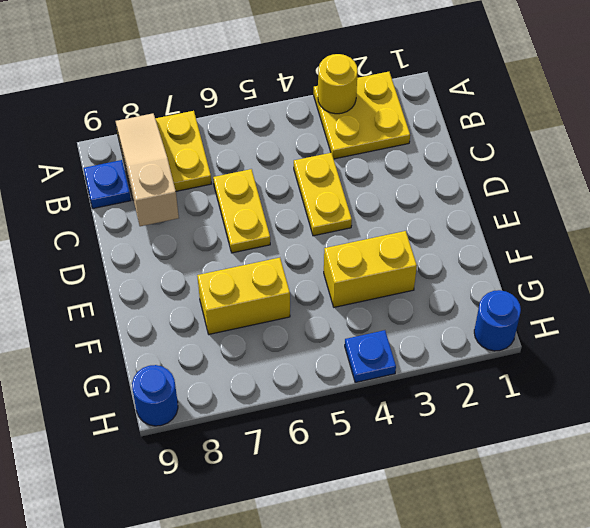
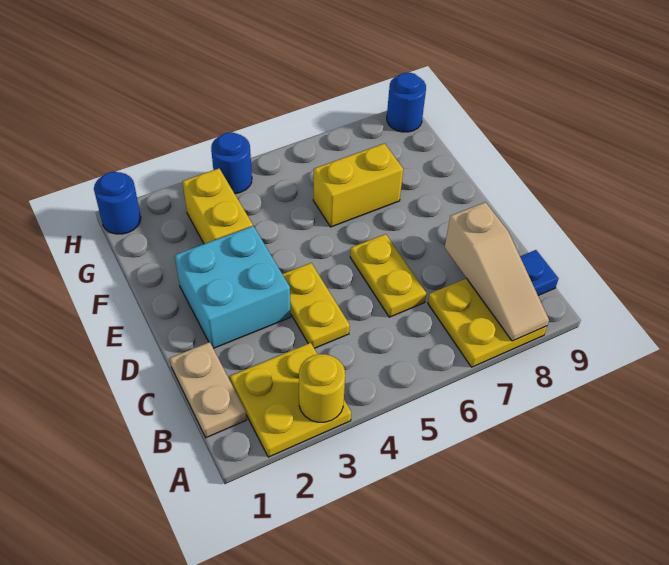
none -> tan plate B1:C1 level 1
none -> cyan brick D2:E3 level 1
yellow brick F3:F4 level 1 -> yellow brick F3:G3 level 1
blue plate H4 level 1 -> blue round brick H4 level 1

